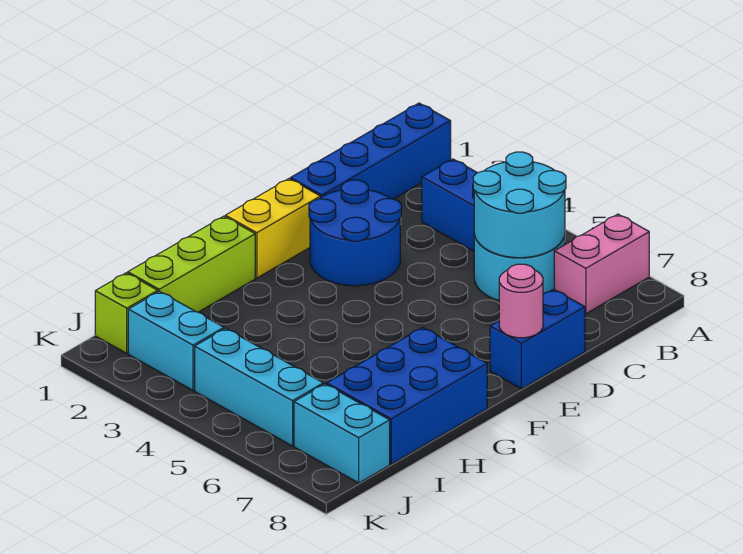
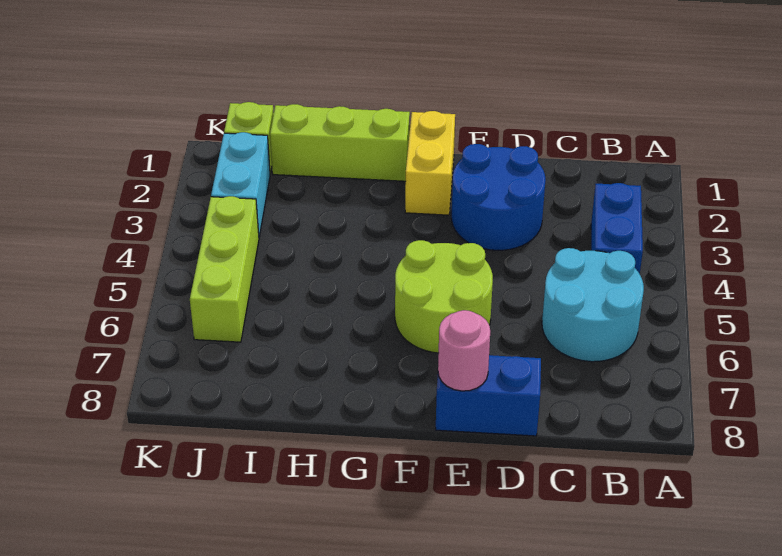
blue brick A1:D1 level 1 -> none
pink brick A7:B7 level 1 -> none
cyan round brick B5:C6 level 2 -> none
yellow brick E1:F1 level 1 -> yellow brick F1:F2 level 1
none -> lime round brick E5:F6 level 1
blue brick G7:I8 level 1 -> none
cyan brick J4:J6 level 1 -> lime brick J4:J6 level 1
cyan brick J7:J8 level 1 -> none

